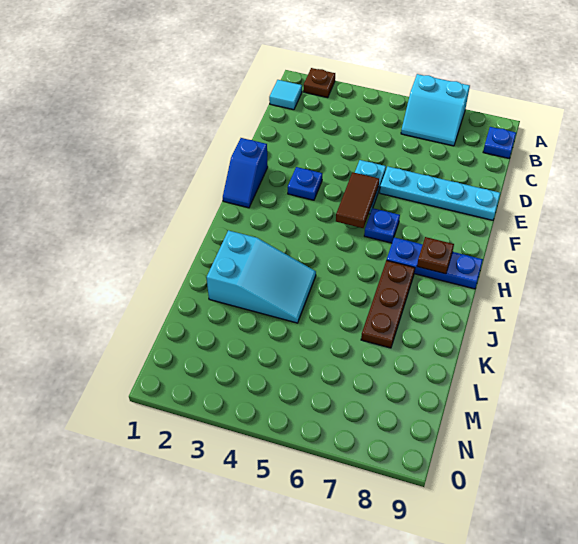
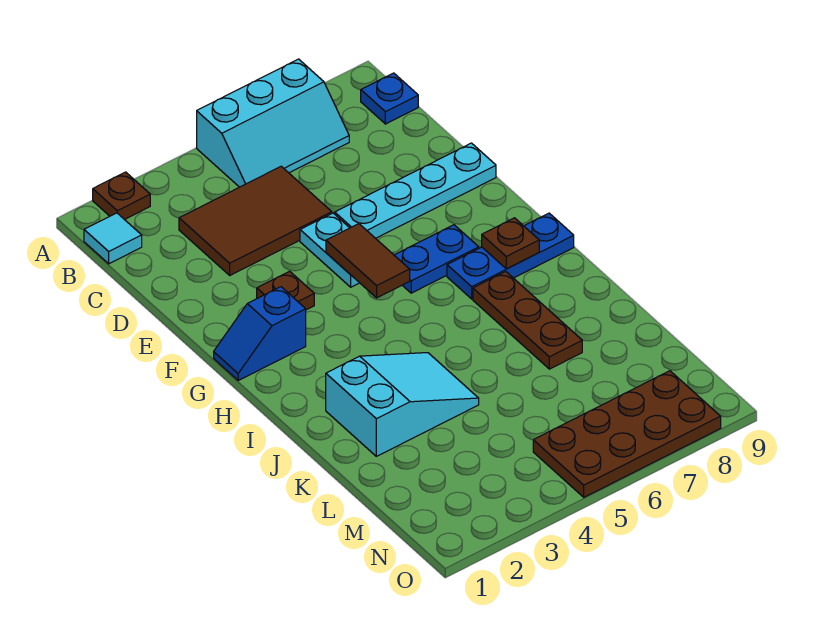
cyan slope A6:B7 level 1 top A -> cyan slope A5:B7 level 1 top A
none -> brown tile C3:D5 level 1
blue slope F1:G1 level 1 top F -> blue slope G1:G2 level 1 top 2
blue plate F3 level 1 -> brown plate F3 level 1
blue plate G6 level 1 -> blue plate G6:G7 level 1
none -> brown plate N5:O8 level 1

